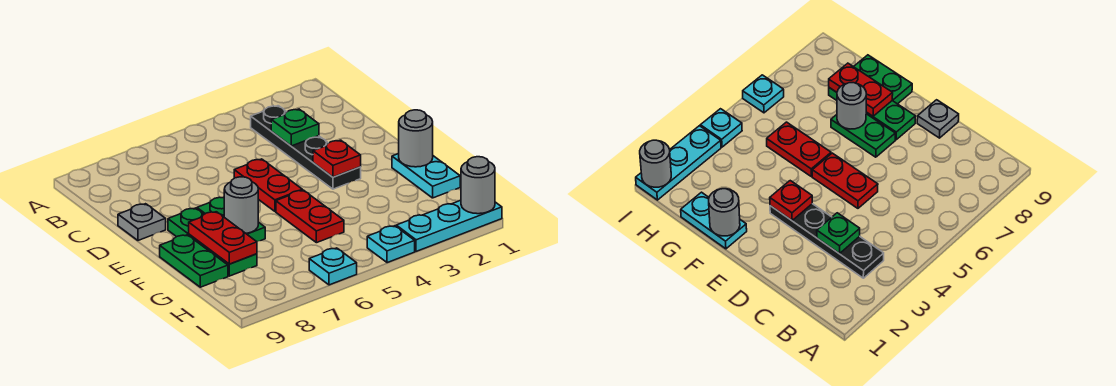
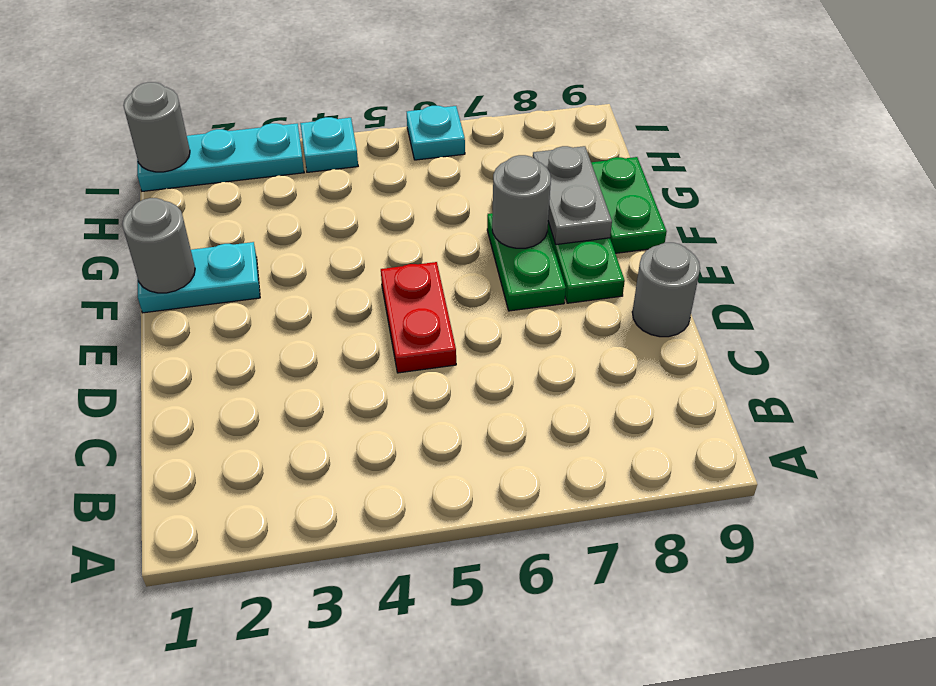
black plate B3:E3 level 1 -> none
green plate C3 level 2 -> none
grey plate D9 level 1 -> grey round brick D9 level 1
red plate E3 level 2 -> none
cyan plate F1:G1 level 1 -> cyan plate F1:F2 level 1
red plate F5:G5 level 1 -> none
red plate F8:G8 level 2 -> grey plate F8:G8 level 2

